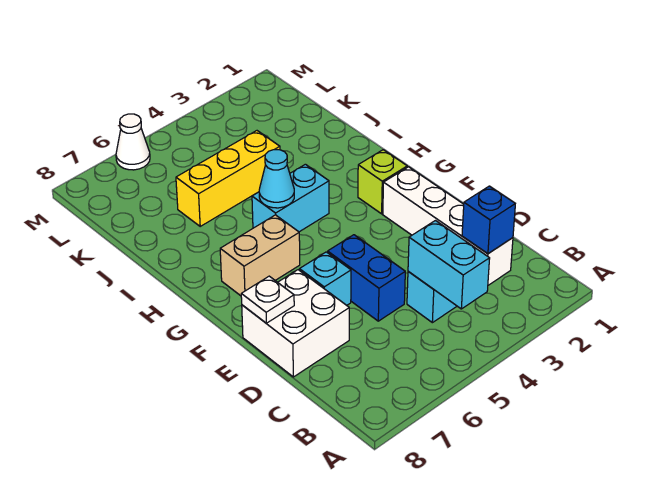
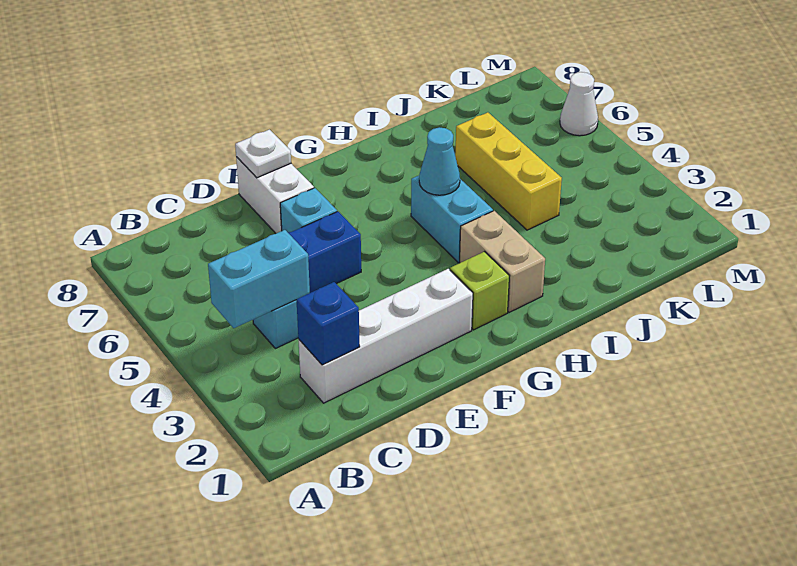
white brick D7:E8 level 1 -> white brick E7:E8 level 1
tan brick G6:G7 level 1 -> tan brick H2:H3 level 1

